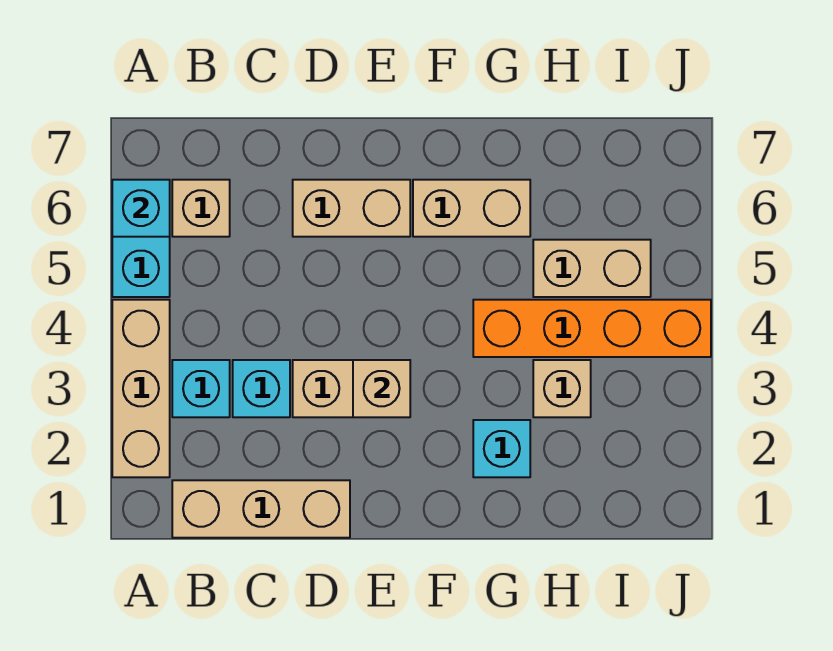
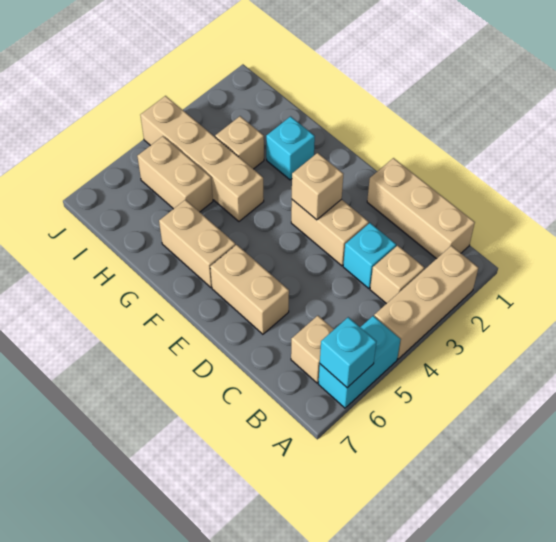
cyan brick B3 level 1 -> tan brick B3 level 1
orange brick G4:J4 level 1 -> tan brick G4:J4 level 1

